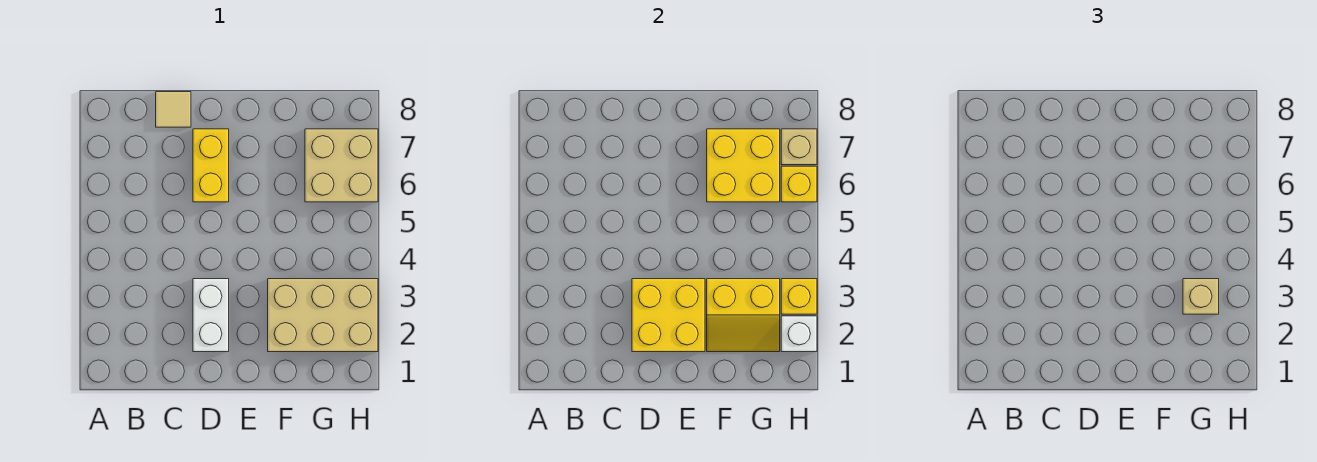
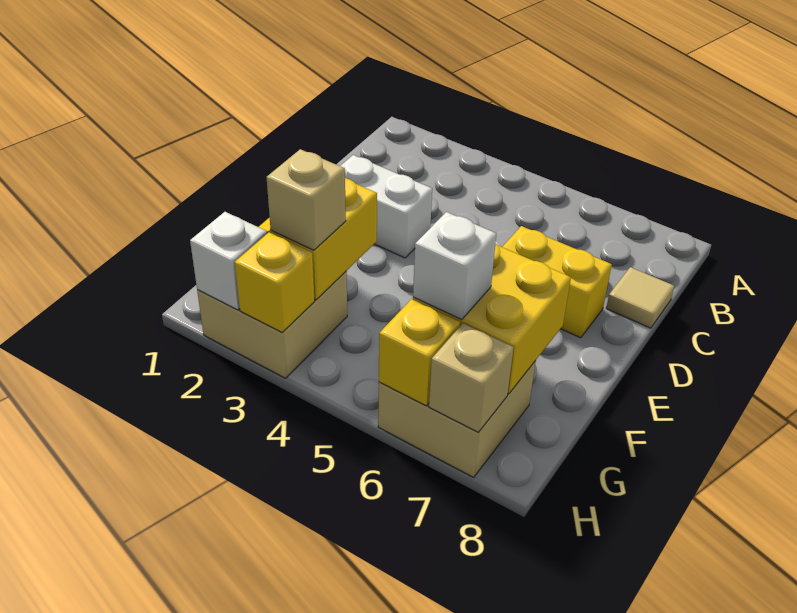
yellow brick D2:E3 level 2 -> none
tan brick F2:H3 level 1 -> tan brick G2:H3 level 1
none -> white brick G6 level 3

